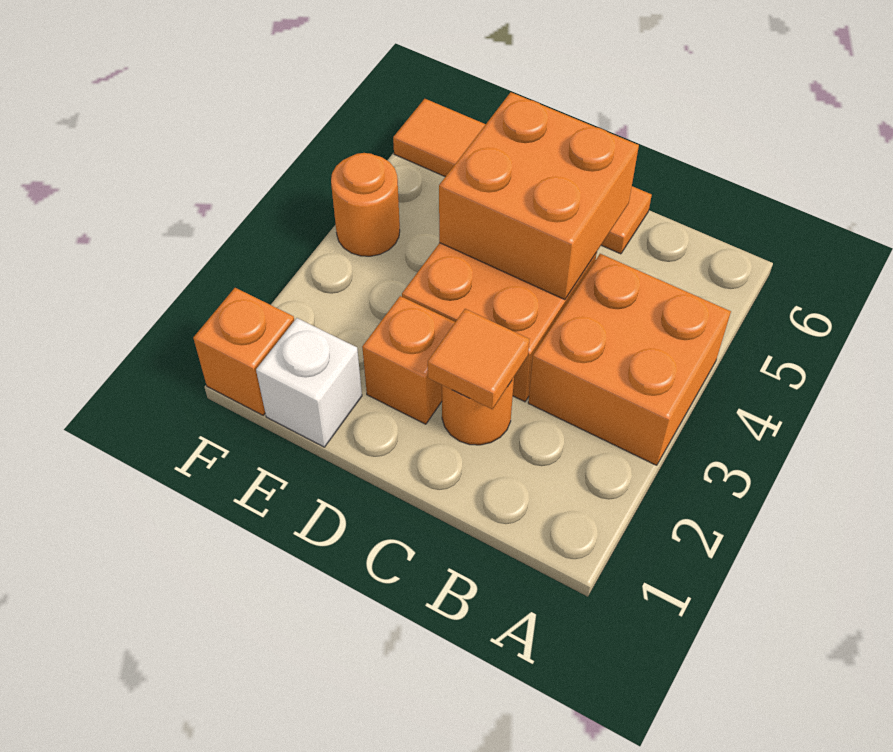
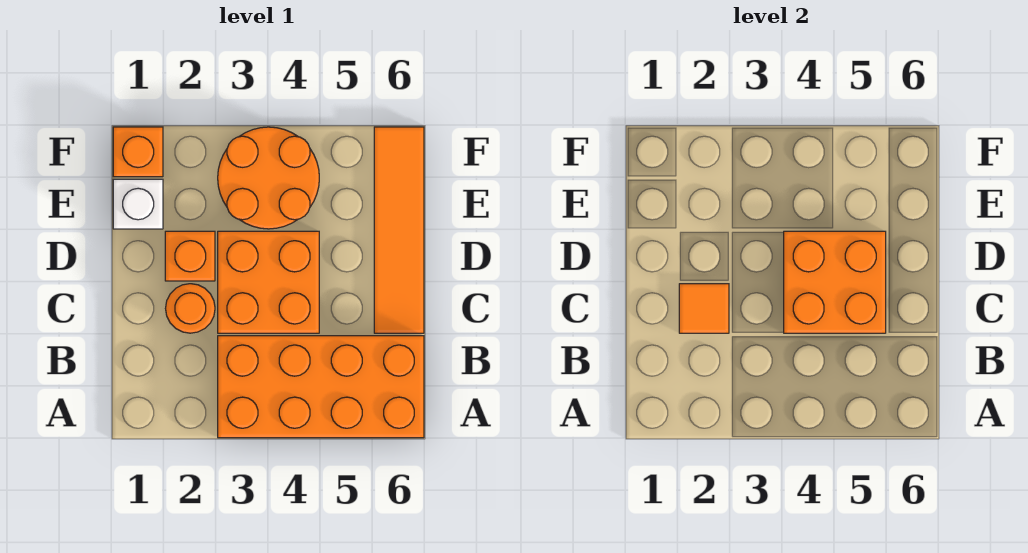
orange brick A3:B4 level 1 -> orange brick A3:B6 level 1
orange round brick F4 level 1 -> orange round brick E3:F4 level 1

